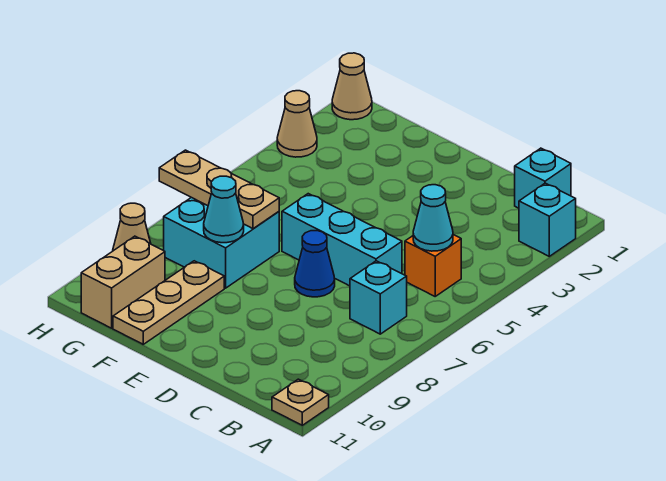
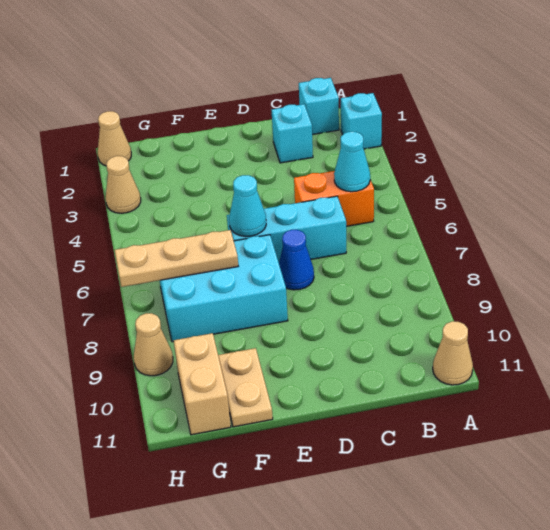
tan plate A11 level 1 -> tan cone A11 level 1
orange brick B5 level 1 -> orange brick B5:C5 level 1
cyan brick B7 level 1 -> cyan brick C2 level 1
cyan brick F7:G8 level 1 -> cyan brick E7:G8 level 1
cyan cone F8 level 2 -> cyan cone E6 level 2
tan plate F9:F11 level 1 -> tan plate F10:F11 level 1

